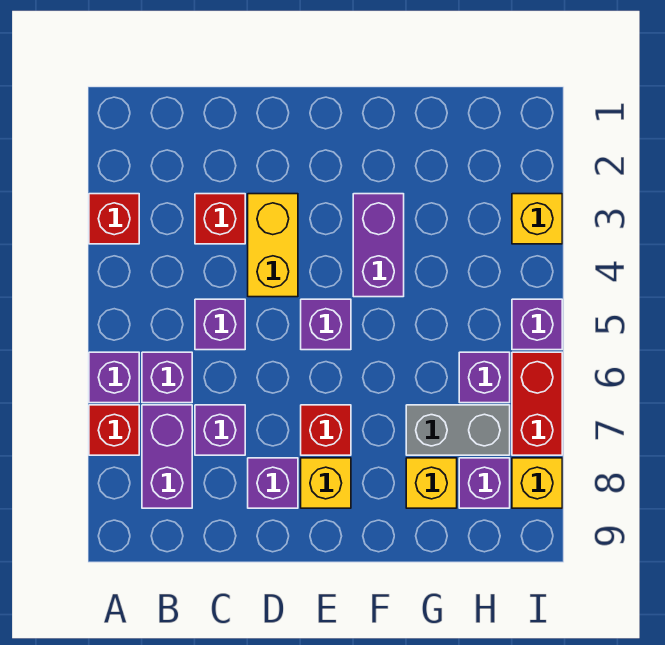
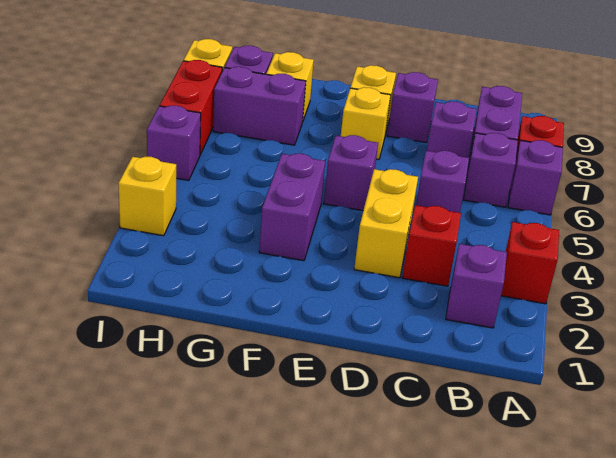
red brick E7 level 1 -> yellow brick E7 level 1
grey brick G7:H7 level 1 -> purple brick G7:H7 level 1
purple brick H6 level 1 -> purple brick B2 level 1

